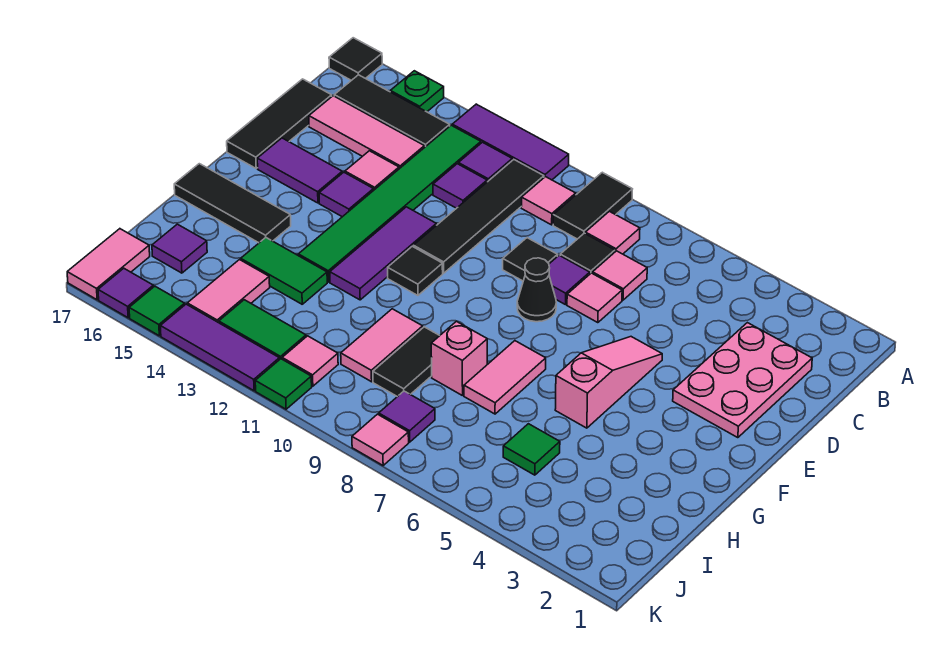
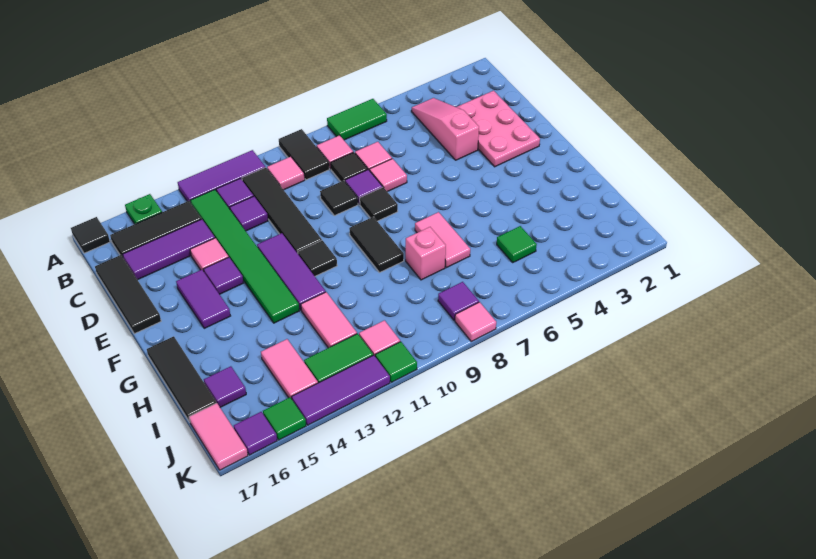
pink tile C14:C16 level 1 -> purple tile C14:C16 level 1
pink slope E5:G5 level 1 top G -> pink slope B4:D4 level 1 top D
black cone E8 level 1 -> black tile E8 level 1
purple tile E15:E16 level 1 -> purple tile E15:F15 level 1
black tile G15:G17 level 1 -> black tile G17:I17 level 1
black tile H9:I9 level 1 -> black tile F9:G9 level 1
pink tile H10:I10 level 1 -> pink tile H12:I12 level 1
green tile H13:H14 level 1 -> green tile A6:A7 level 1

